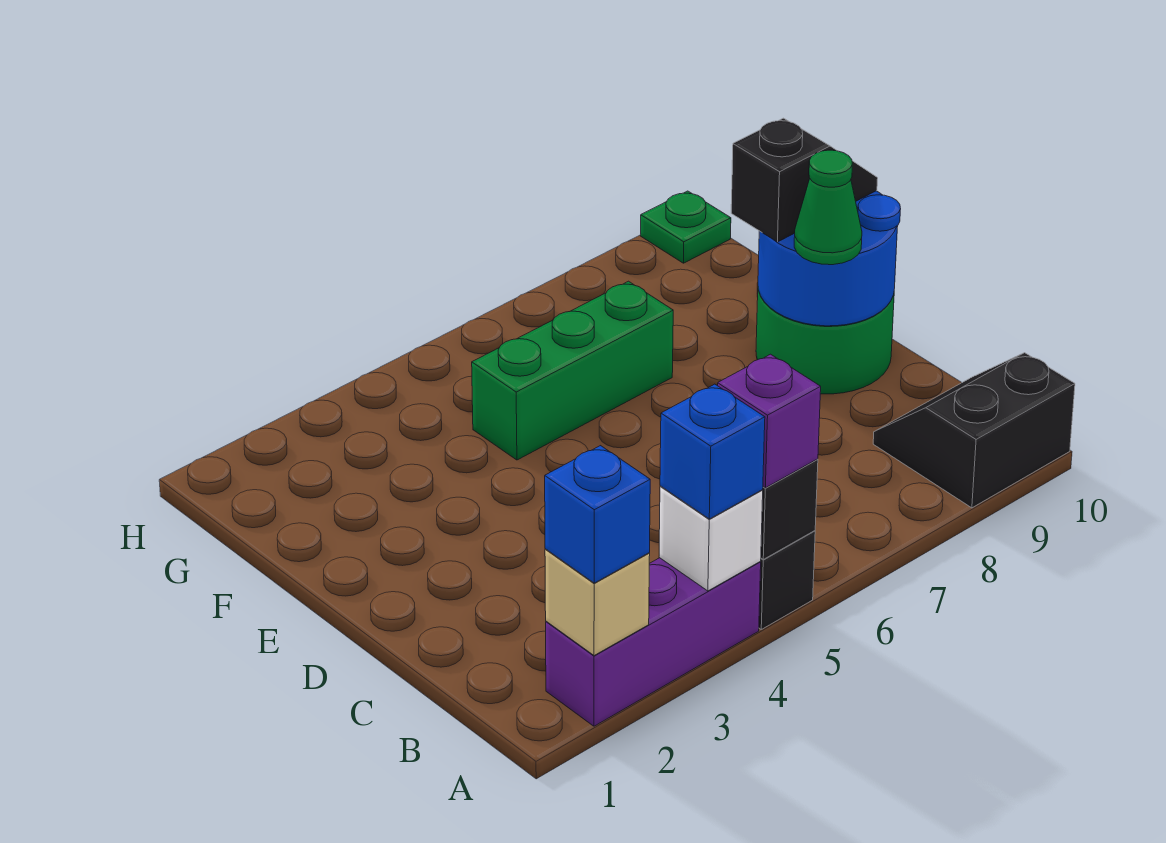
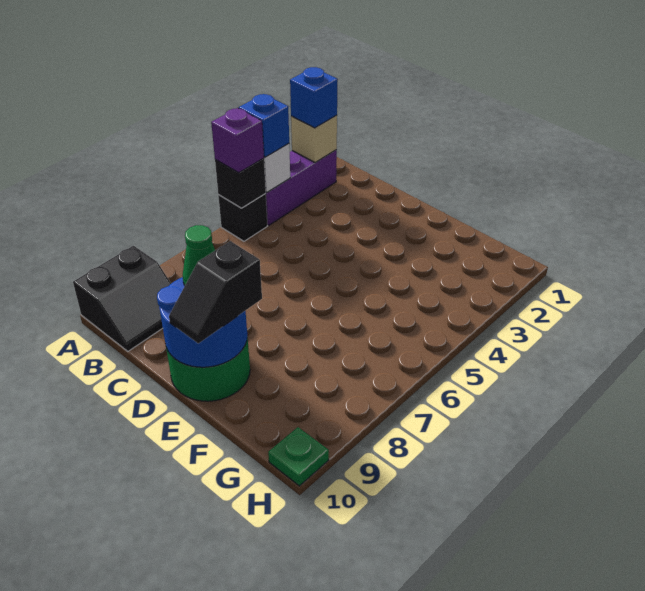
green brick F5:F7 level 1 -> none

